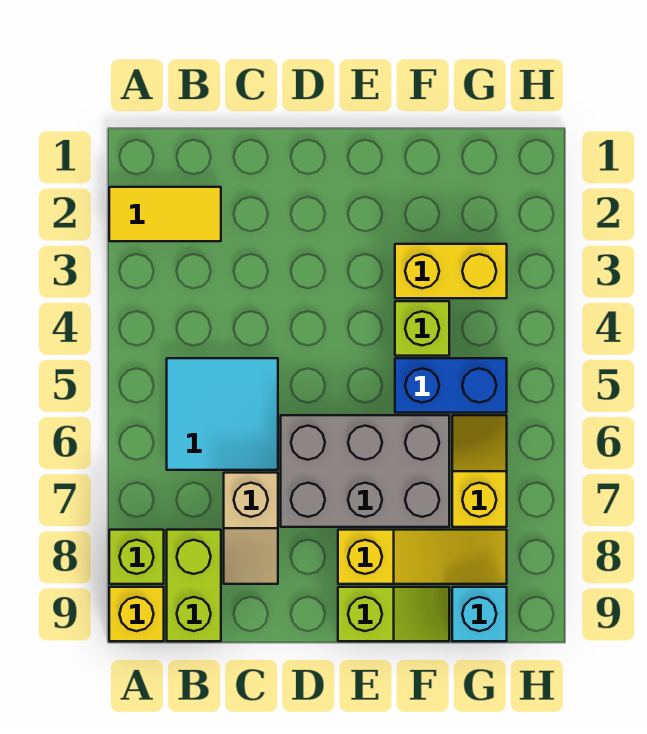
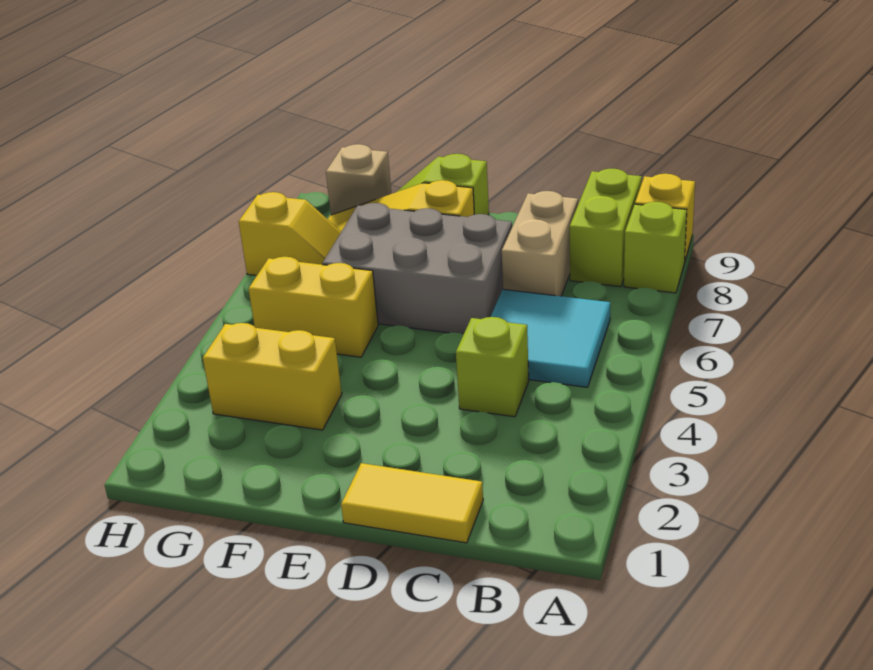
yellow tile A2:B2 level 1 -> yellow tile C1:D1 level 1
tan slope C7:C8 level 1 top 7 -> tan brick C7:C8 level 1
lime brick F4 level 1 -> lime brick C4 level 1
blue brick F5:G5 level 1 -> yellow brick F5:G5 level 1
yellow slope G6:G7 level 1 top 7 -> yellow slope G7:H7 level 1 top H
cyan brick G9 level 1 -> tan brick G9 level 1

